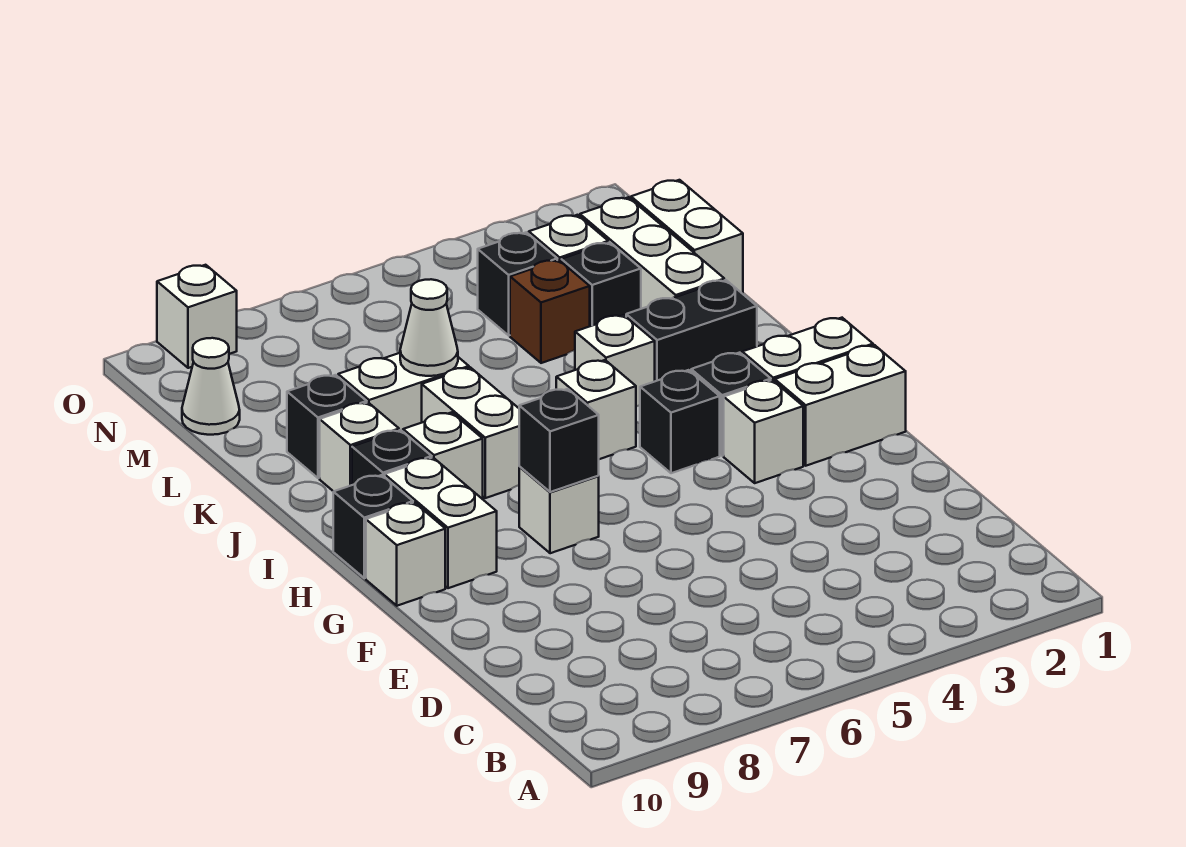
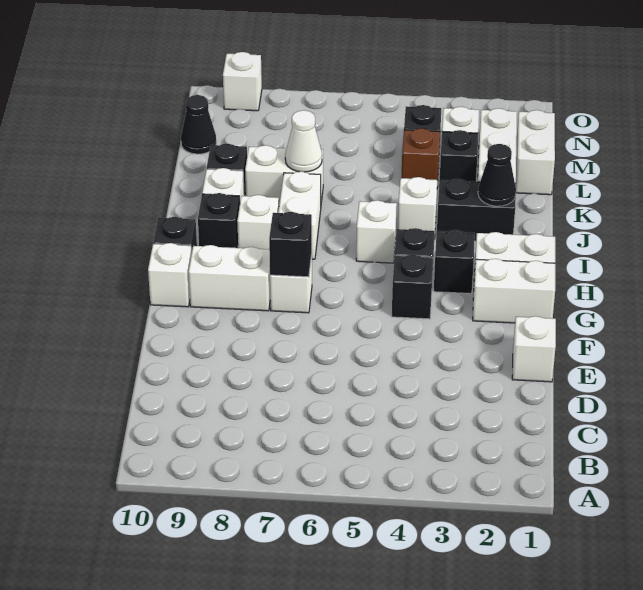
white brick G3 level 1 -> white brick E1 level 1
none -> black brick G4 level 1
white brick G9:H9 level 1 -> white brick G8:G9 level 1
none -> black cone J2 level 2
white cone M10 level 1 -> black cone M10 level 1

